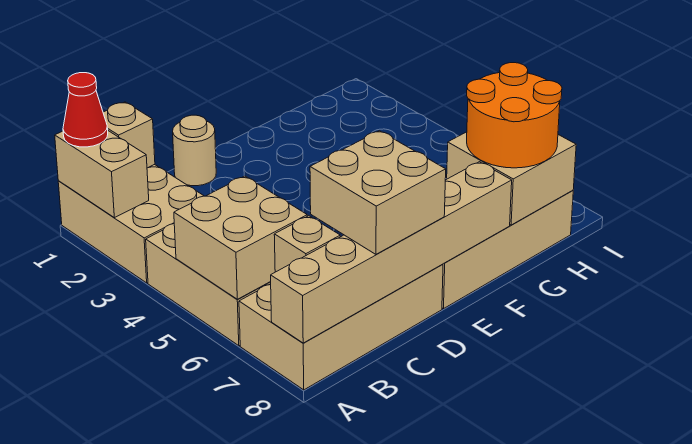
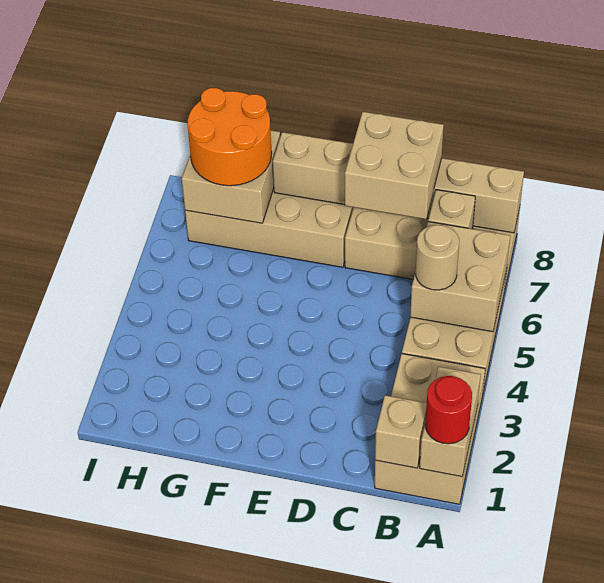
red cone A1 level 3 -> red round brick A1 level 3
tan round brick D1 level 1 -> tan round brick B5 level 3

